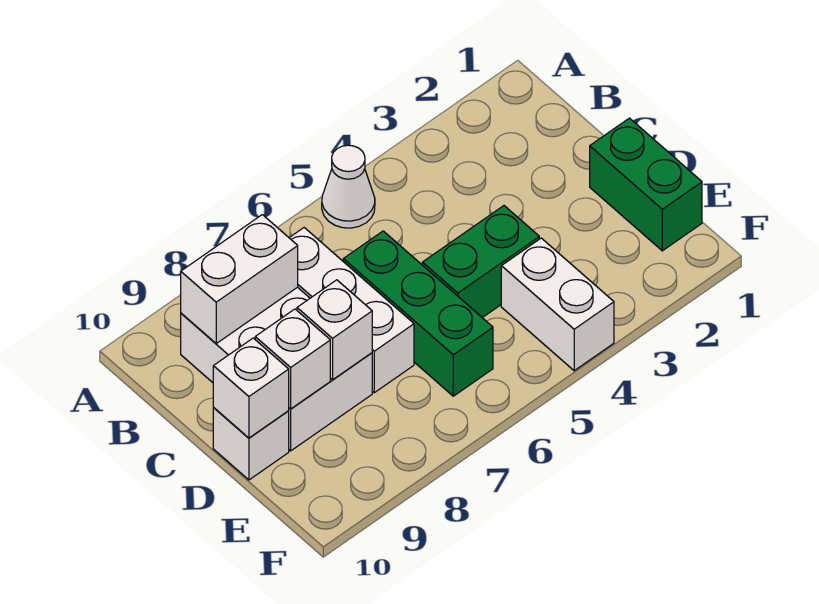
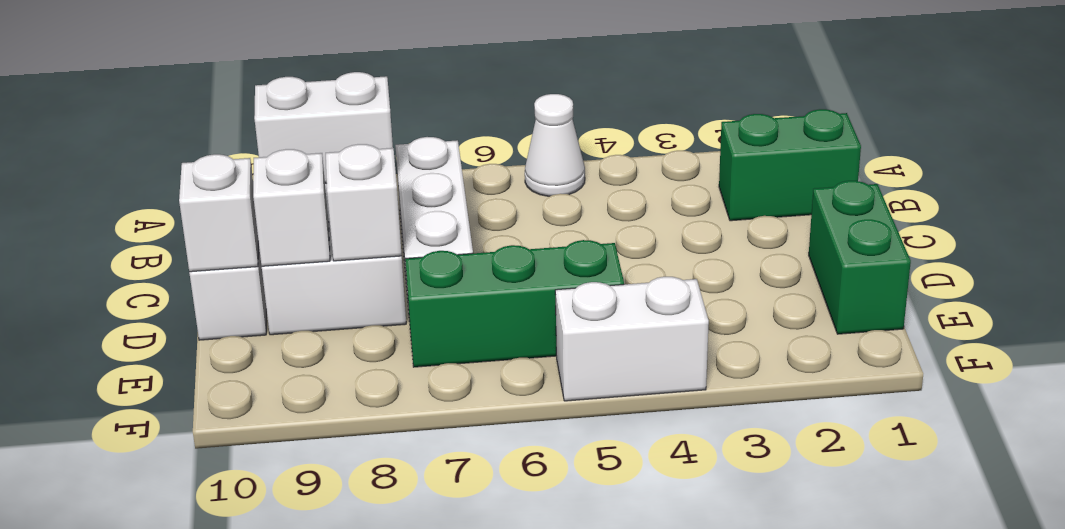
green brick C6:E6 level 1 -> green brick E5:E7 level 1
green brick D4:D5 level 1 -> green brick B1:B2 level 1
white brick E4:F4 level 1 -> white brick F4:F5 level 1

